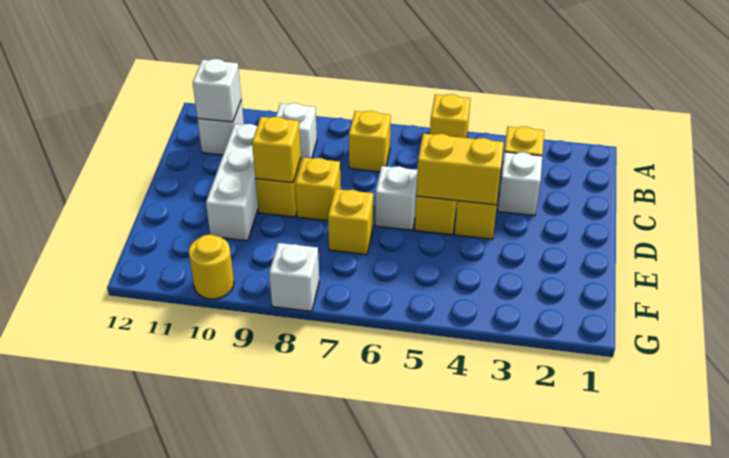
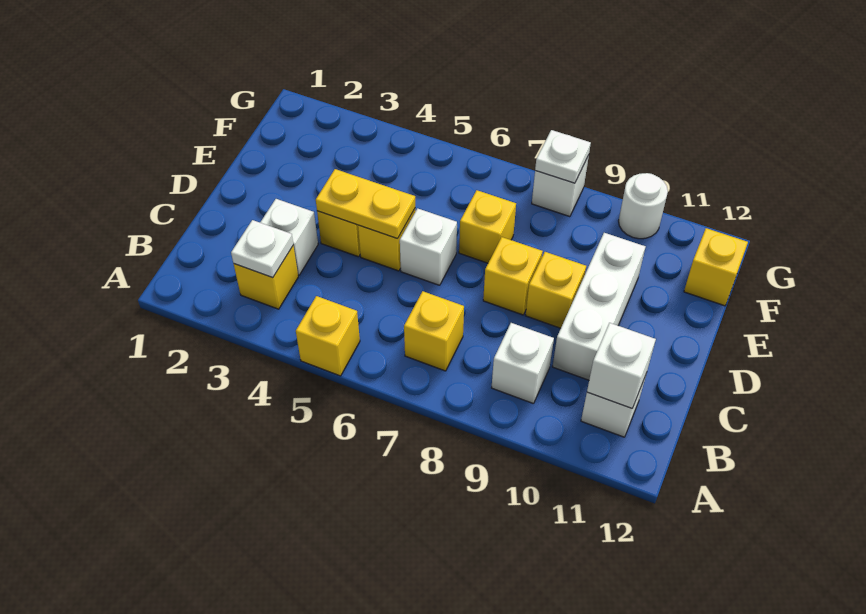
none -> white plate B3 level 2
yellow brick D4:D5 level 2 -> yellow plate D4:D5 level 2
yellow brick D9 level 2 -> yellow brick F12 level 1
none -> white plate G8 level 2
yellow round brick G10 level 1 -> white round brick G10 level 1

